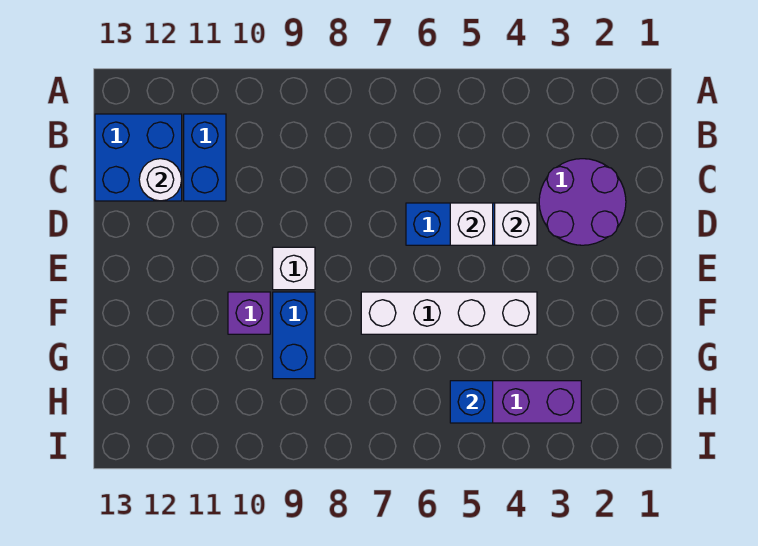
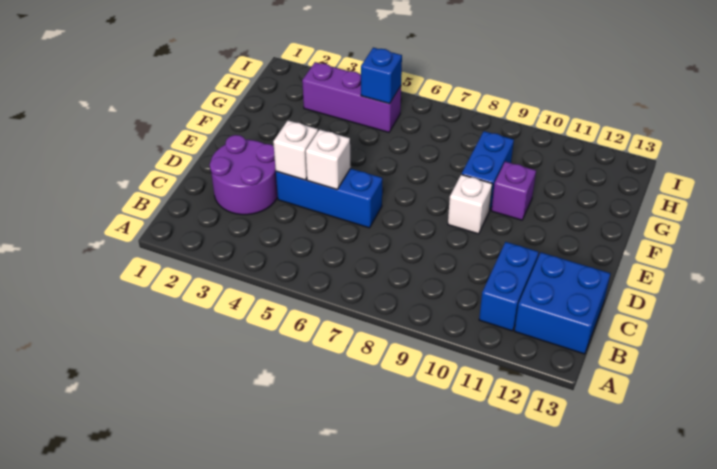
white round brick C12 level 2 -> none
white brick F4:F7 level 1 -> none

